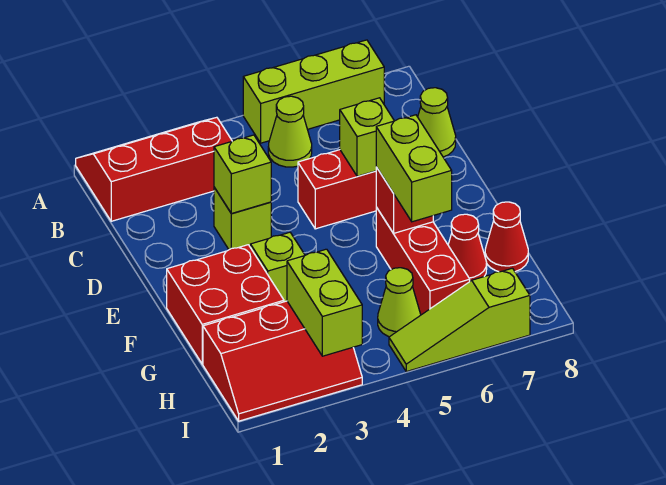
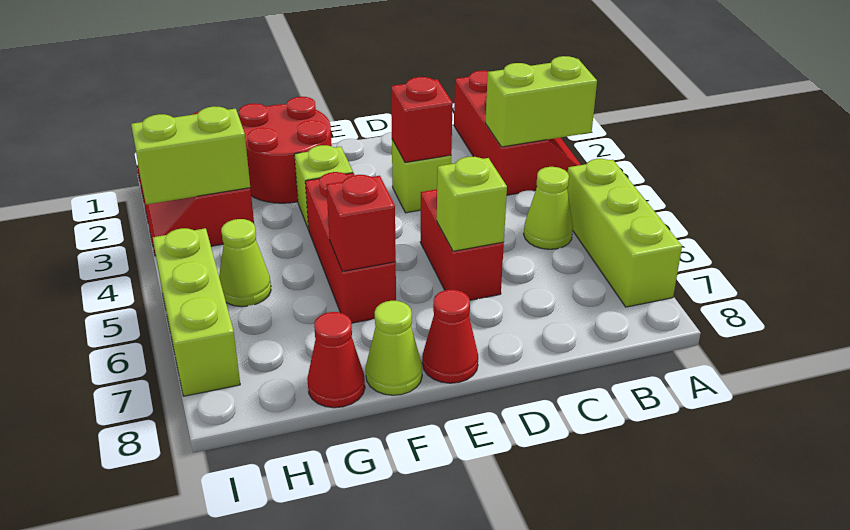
lime cone C8 level 1 -> lime cone F8 level 1
lime brick D3 level 2 -> red brick D3 level 2
red brick F1:G2 level 1 -> red round brick F1:G2 level 1
red brick F6:H6 level 1 -> red brick F4:F6 level 1
lime brick F6:G6 level 3 -> lime brick A3:B3 level 2
red cone G7 level 1 -> red cone E8 level 1
lime slope I5:I7 level 1 top 7 -> lime brick I5:I7 level 1

